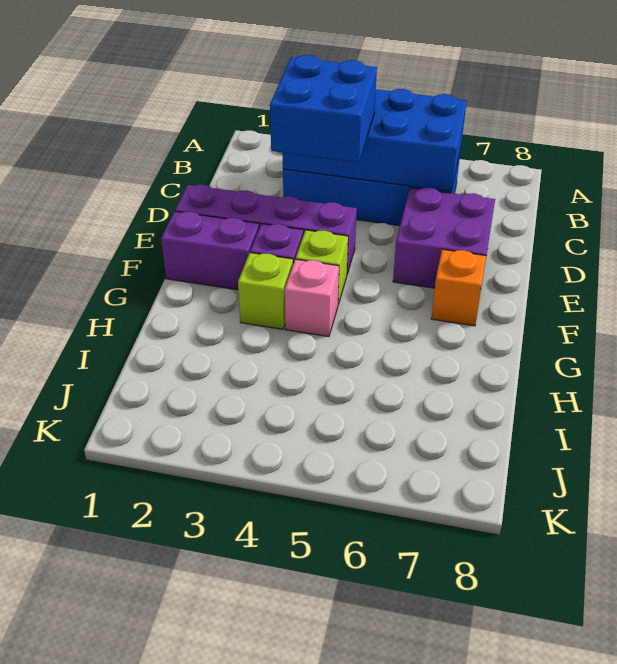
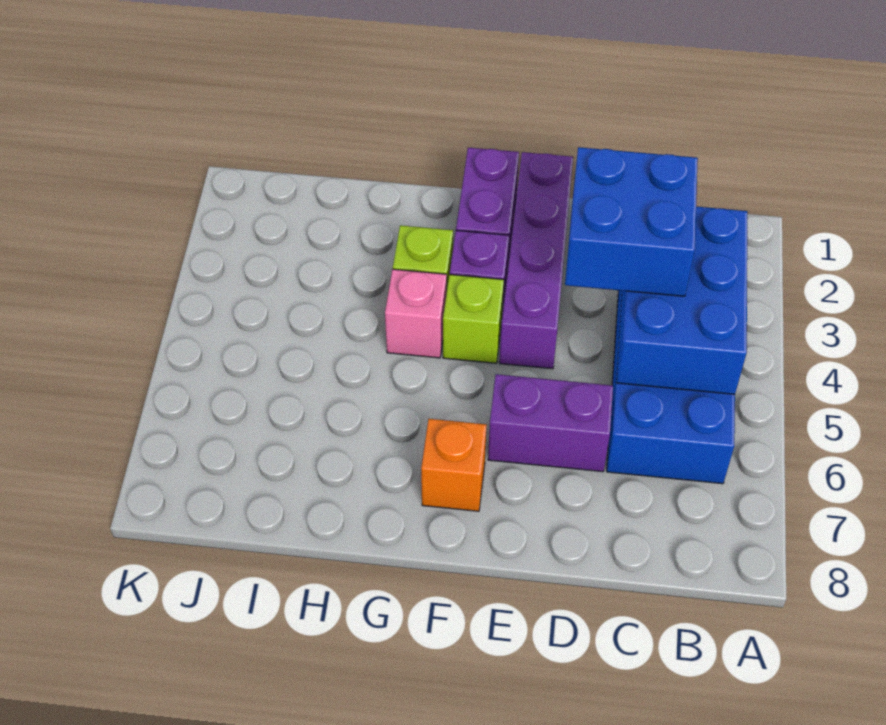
blue brick B3:C6 level 2 -> blue brick B3:C5 level 2
purple brick D6:E7 level 1 -> purple brick D6:E6 level 1

